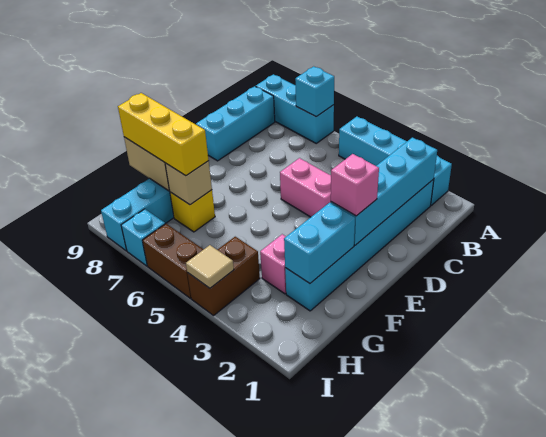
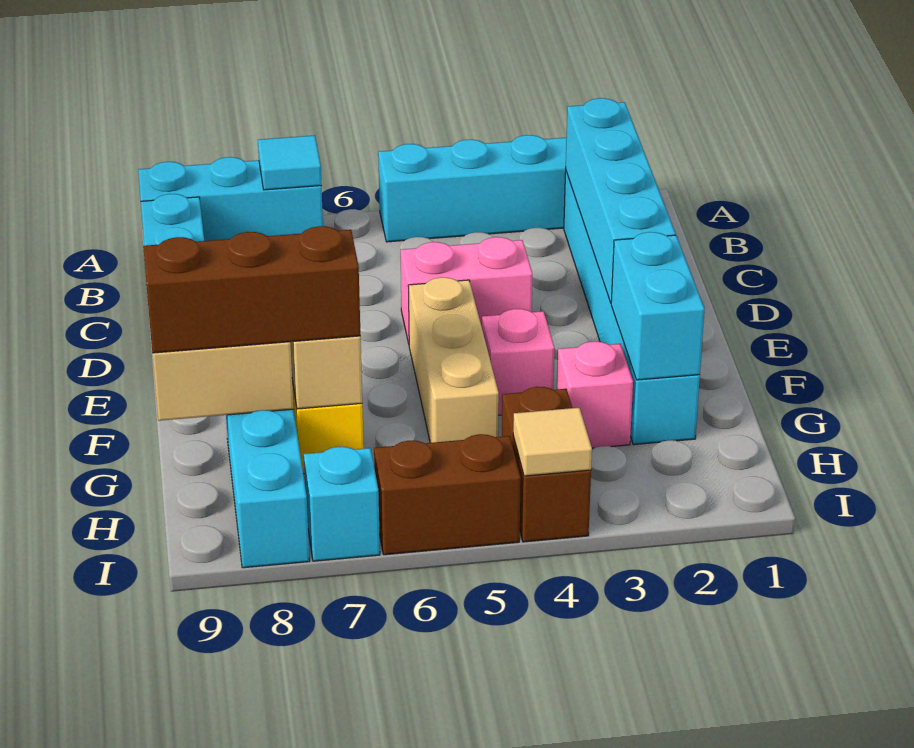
cyan brick A7 level 2 -> cyan tile A7 level 2
pink brick E2 level 3 -> pink brick F4 level 1
none -> tan brick E5:G5 level 1
yellow brick G7:G9 level 3 -> brown brick G7:G9 level 3

